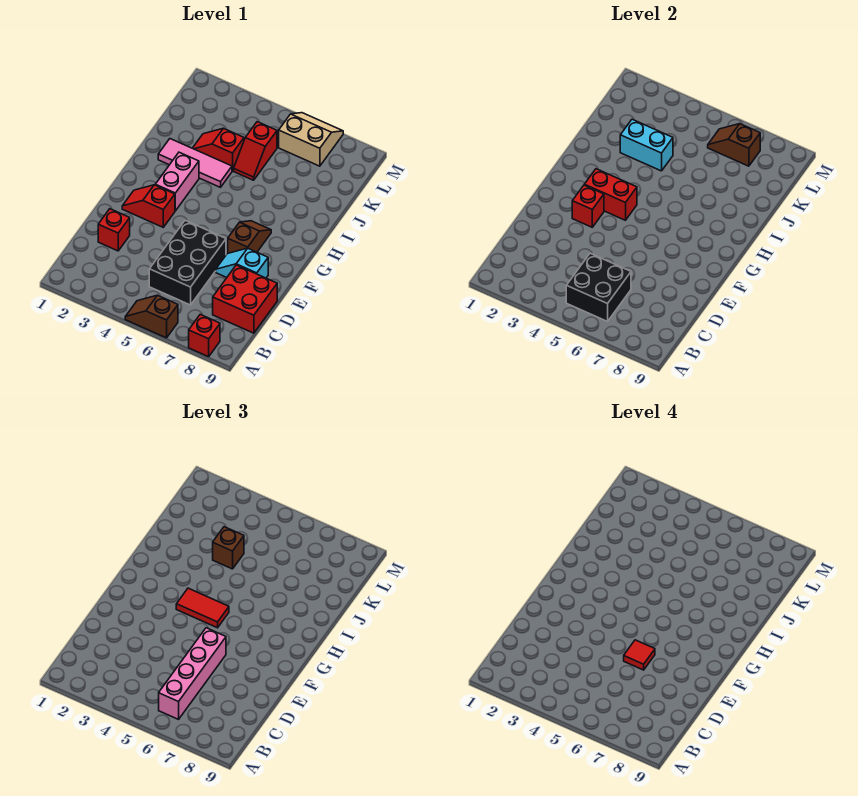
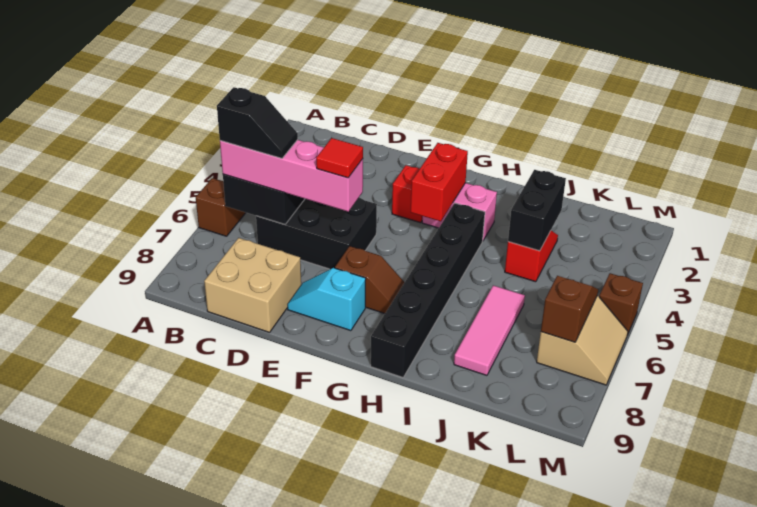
red brick A8 level 1 -> none
none -> black slope B6:C6 level 4 top B
red brick C8:D9 level 1 -> tan brick C8:D9 level 1
red brick D2 level 1 -> none
cyan slope E7:E8 level 1 top 8 -> cyan slope E8:F8 level 1 top F
red brick F3 level 2 -> none
red tile G4:G5 level 3 -> none
none -> black brick H4:H9 level 1
pink tile I2:I4 level 1 -> pink tile J6:J8 level 1
cyan brick J3:J4 level 2 -> black brick J3:J4 level 2
brown brick J4 level 3 -> brown brick M5 level 1
red slope J5:K5 level 1 top K -> none

